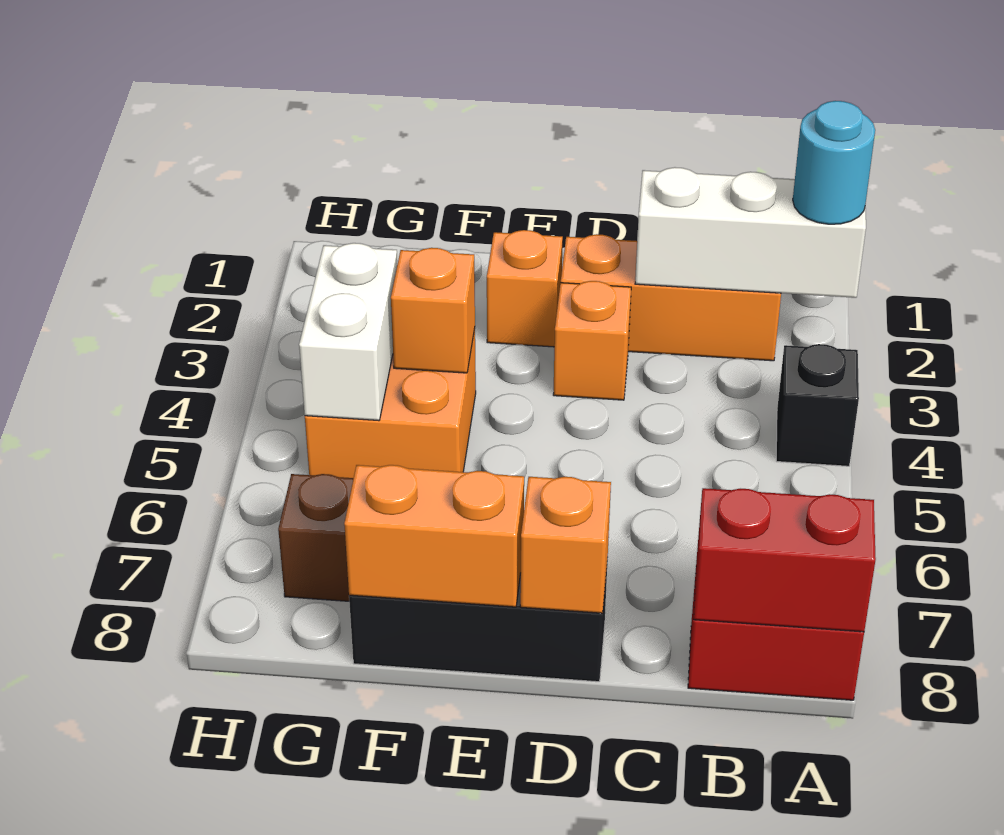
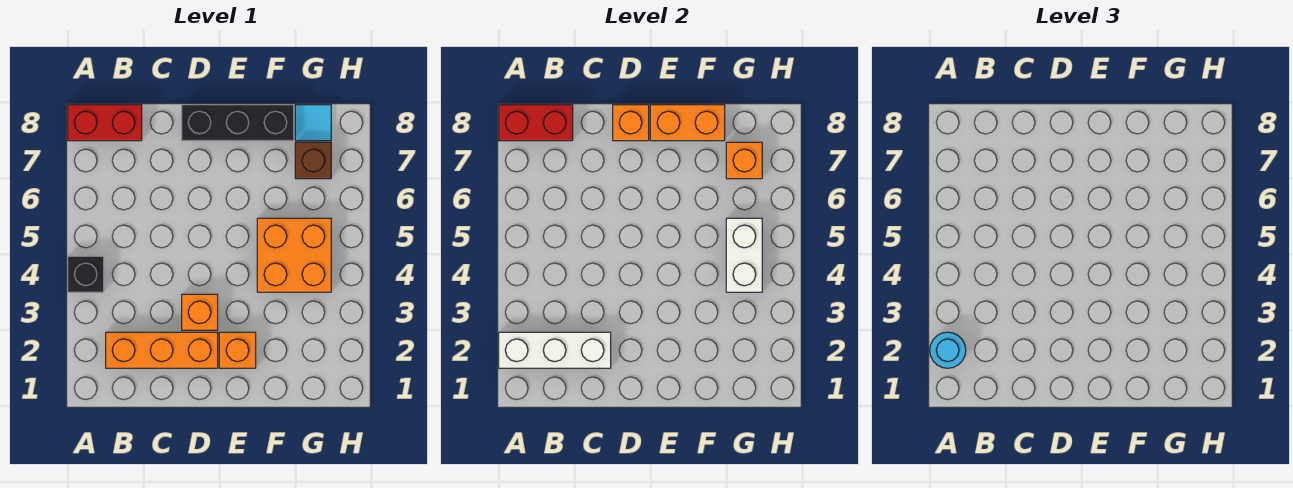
orange brick F4 level 2 -> orange brick G7 level 2
none -> cyan tile G8 level 1

